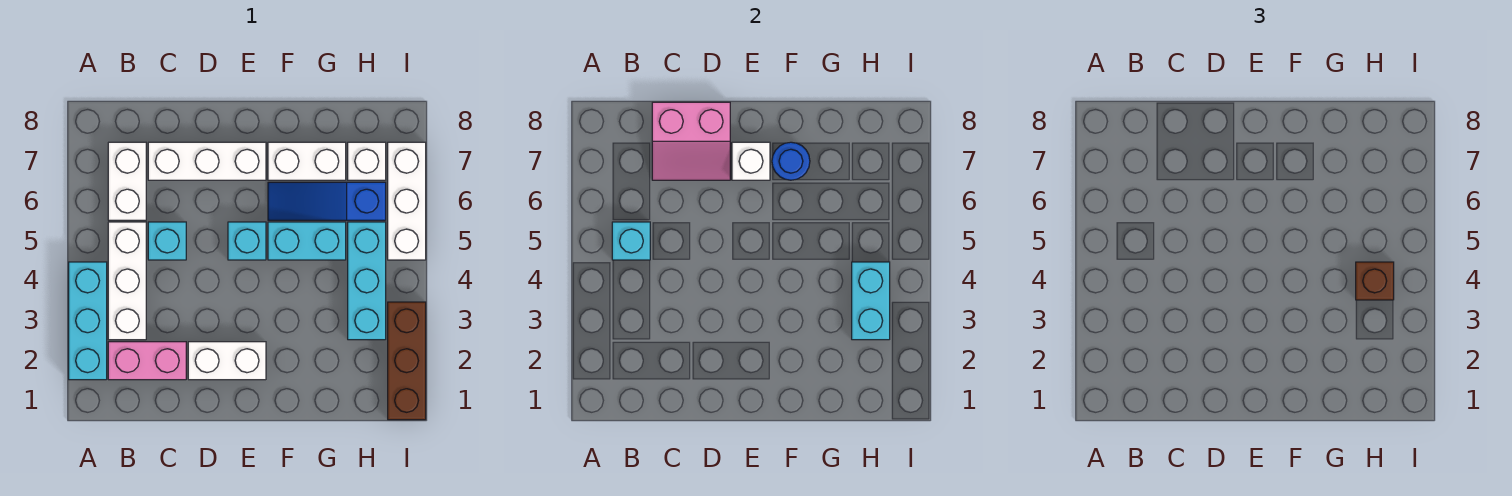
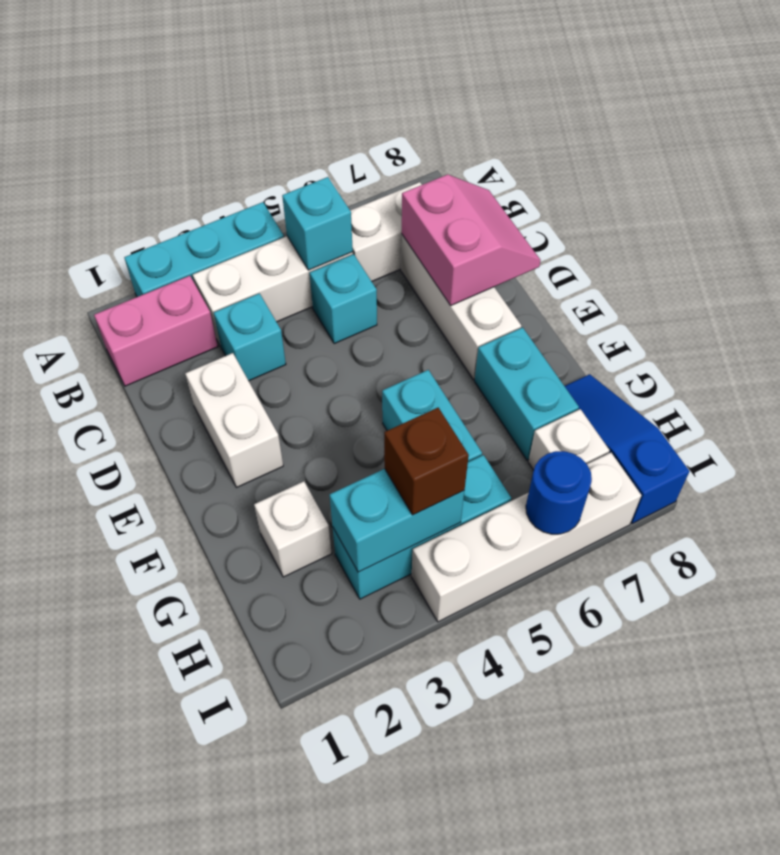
pink brick B2:C2 level 1 -> pink brick B1:B2 level 1
pink slope C7:D8 level 2 top 8 -> pink slope C7:D8 level 2 top 7
cyan brick E5 level 1 -> cyan brick C3 level 1
white brick E7 level 2 -> white brick G2 level 1
blue slope F6:H6 level 1 top H -> blue slope G8:I8 level 1 top I
white brick F7:G7 level 1 -> cyan brick F7:G7 level 1
blue round brick F7 level 2 -> blue round brick I6 level 2
brown brick I1:I3 level 1 -> none
white brick I5:I7 level 1 -> white brick I4:I7 level 1

